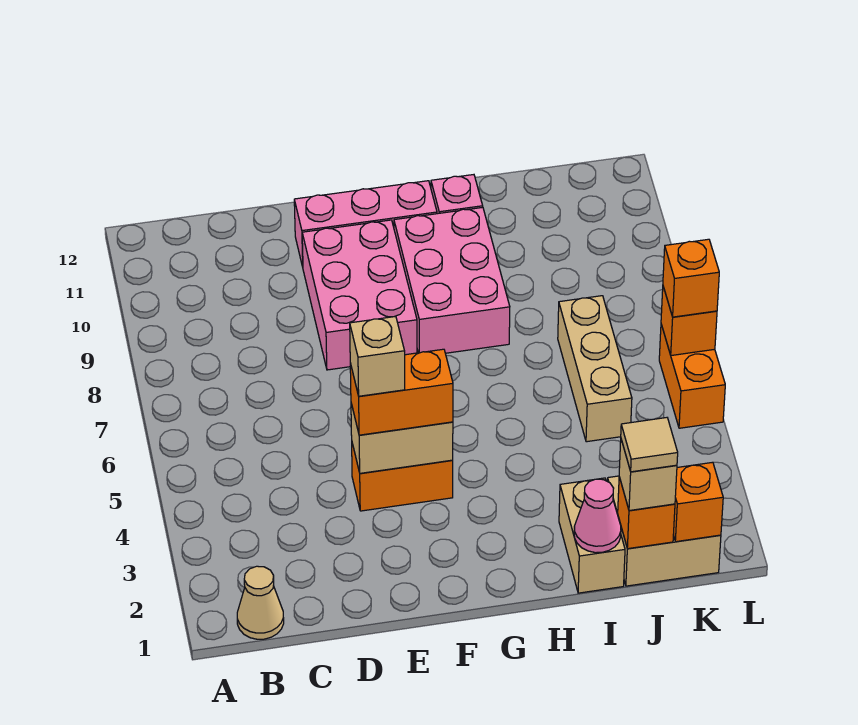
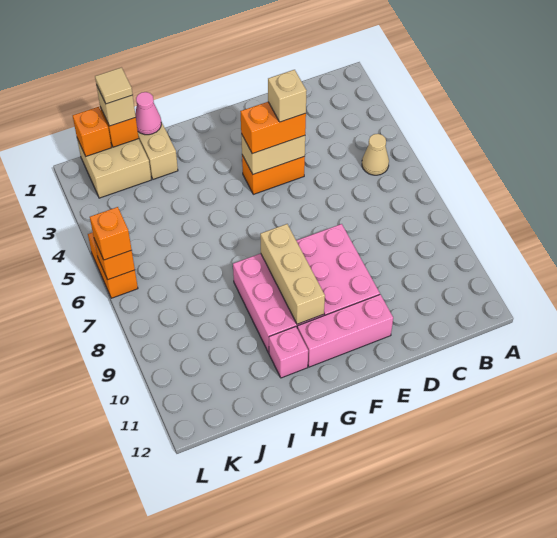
tan cone B1 level 1 -> tan cone B5 level 1
tan brick J5:J7 level 1 -> tan brick G8:G10 level 2

